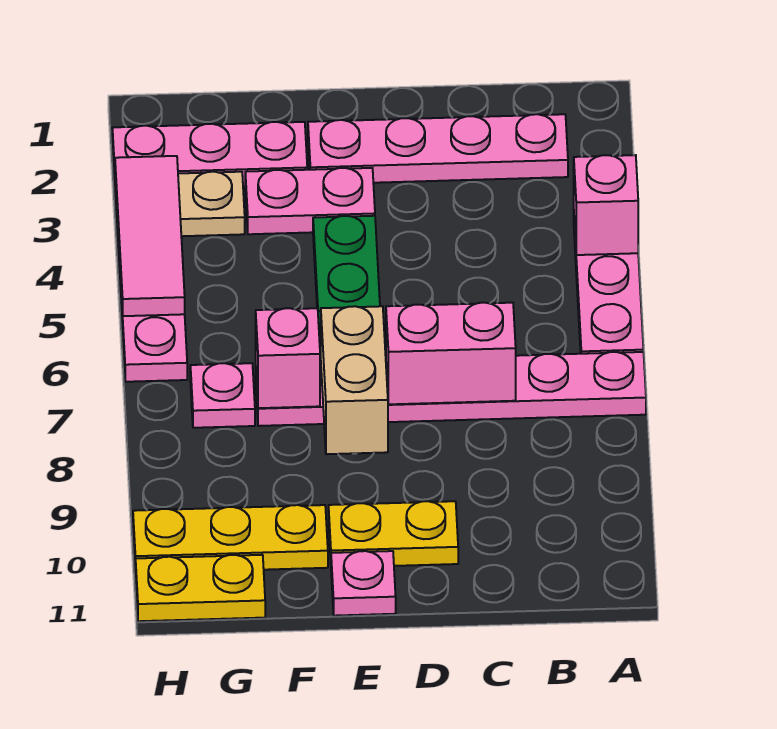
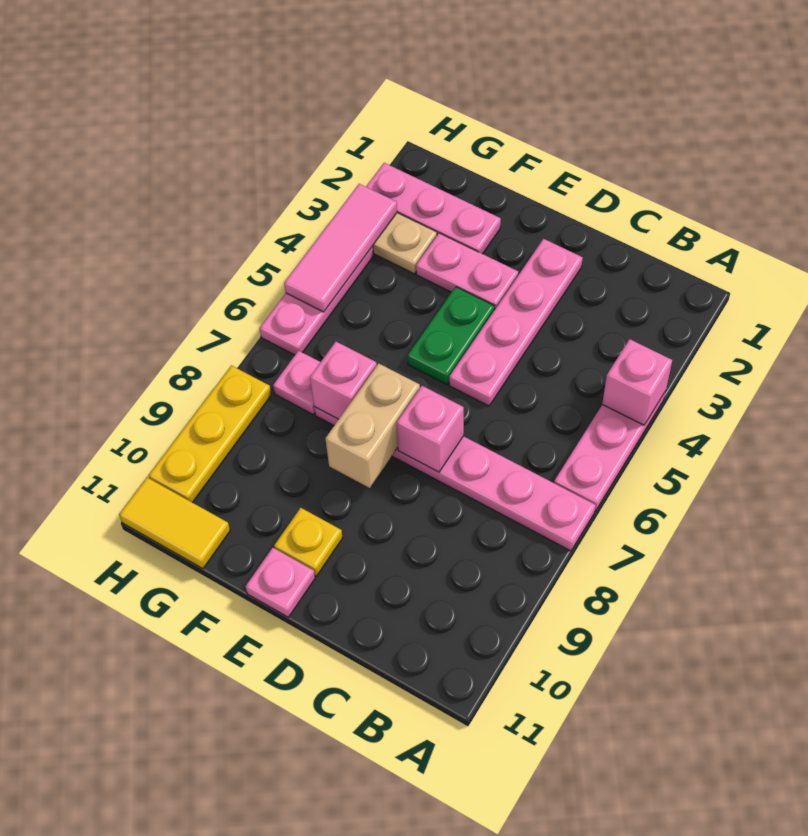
pink plate B2:E2 level 1 -> pink plate D2:D5 level 1
pink brick C7:D7 level 2 -> pink brick D7 level 2
yellow plate D10:E10 level 1 -> yellow plate E10 level 1
yellow plate F10:H10 level 1 -> yellow plate H8:H10 level 1
yellow plate G11:H11 level 1 -> yellow tile G11:H11 level 1

